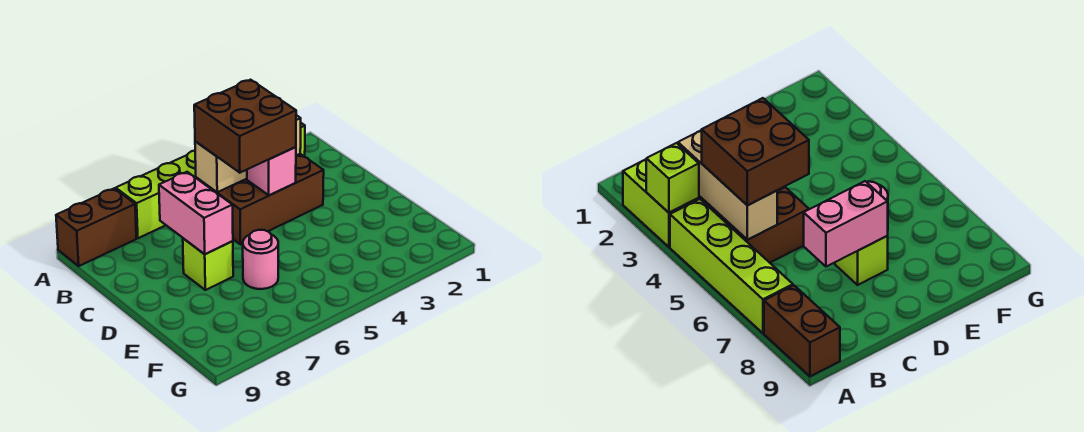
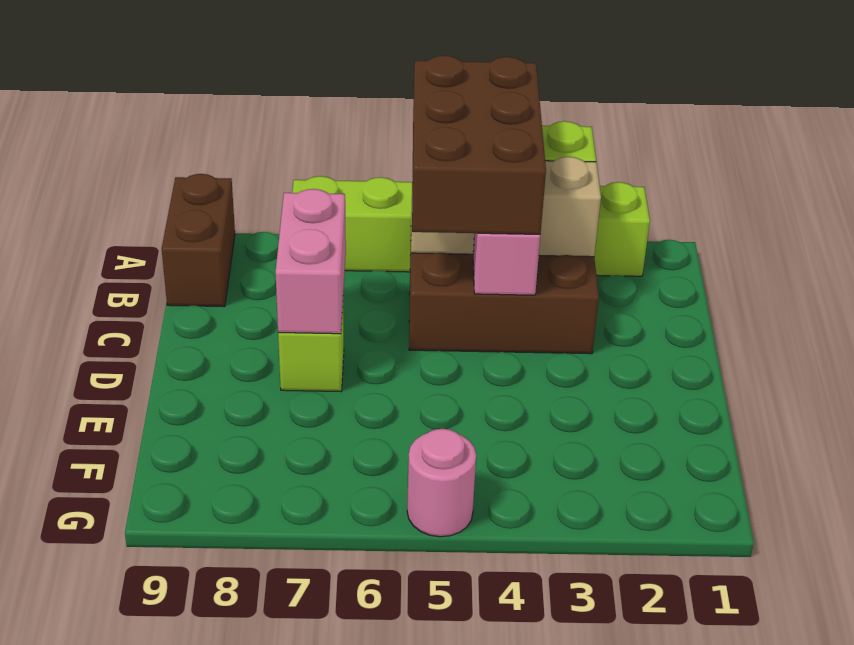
brown brick A8:A9 level 1 -> brown brick A9:B9 level 1
brown brick B4:C5 level 3 -> brown brick A4:C5 level 3
pink round brick E6 level 1 -> pink round brick G5 level 1

